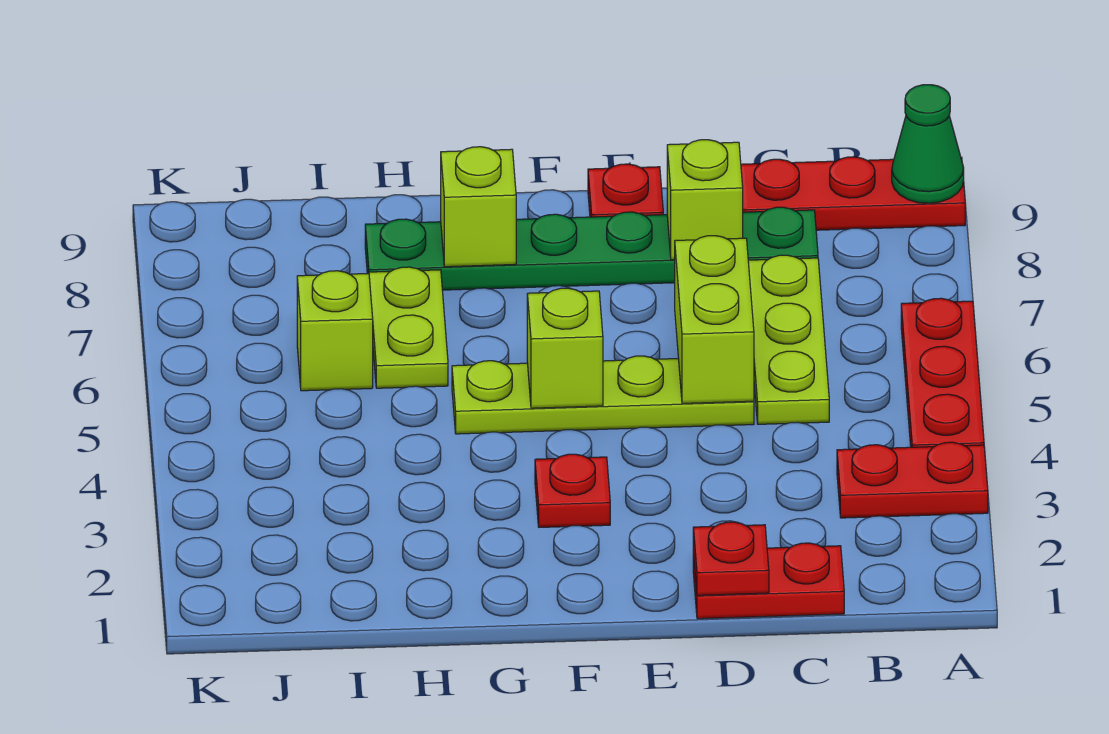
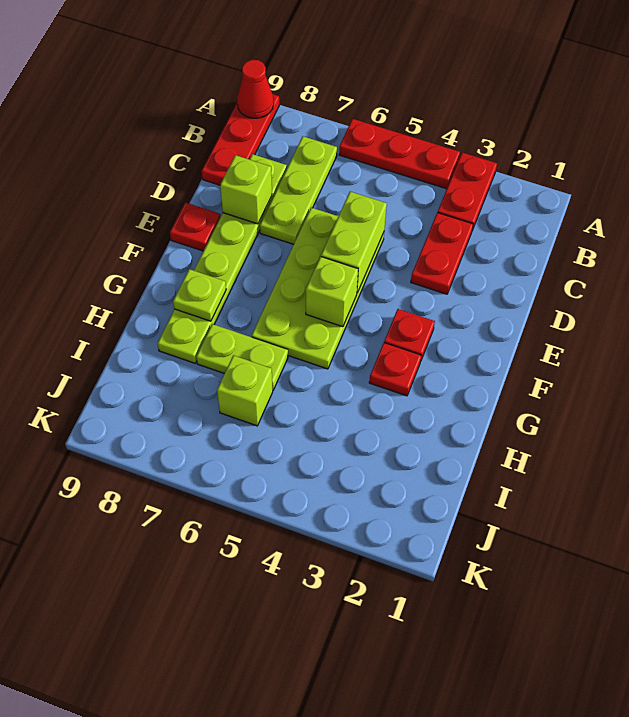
green cone A9 level 2 -> red cone A9 level 2
red plate C1:D1 level 1 -> red plate C3:D3 level 1
lime plate C5:C7 level 1 -> lime plate B7:D7 level 1
green plate C8:H8 level 1 -> lime plate C8:H8 level 1
red plate D1 level 2 -> red plate G3 level 1
lime plate D5:G5 level 1 -> lime plate D5:G6 level 1
lime brick D5:D6 level 2 -> lime brick D5:E5 level 2
lime brick G8 level 2 -> lime plate G8 level 2

